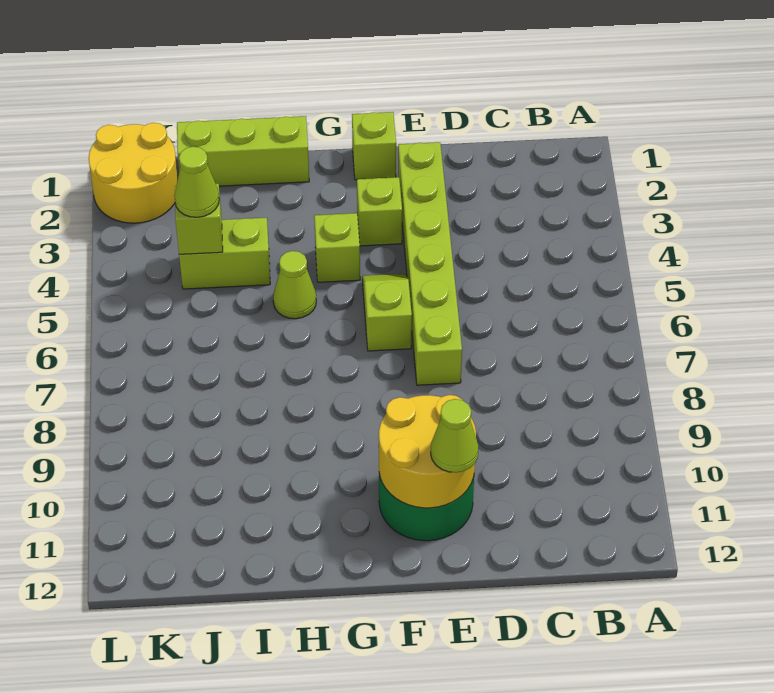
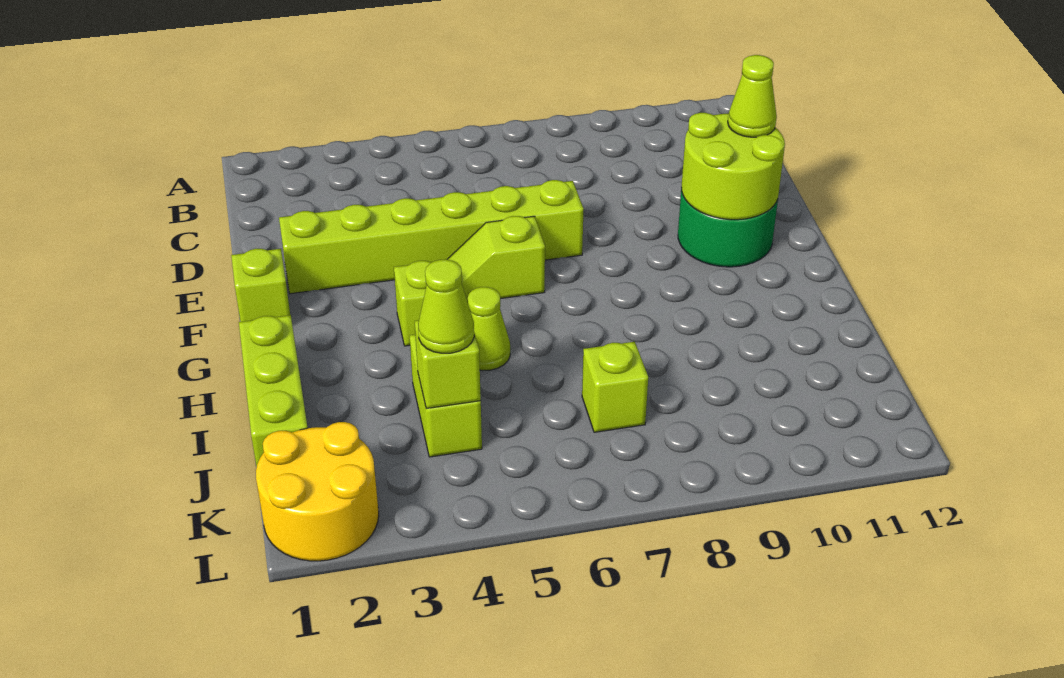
yellow round brick E10:F11 level 2 -> lime round brick E10:F11 level 2
lime brick F3 level 1 -> lime brick J7 level 1

